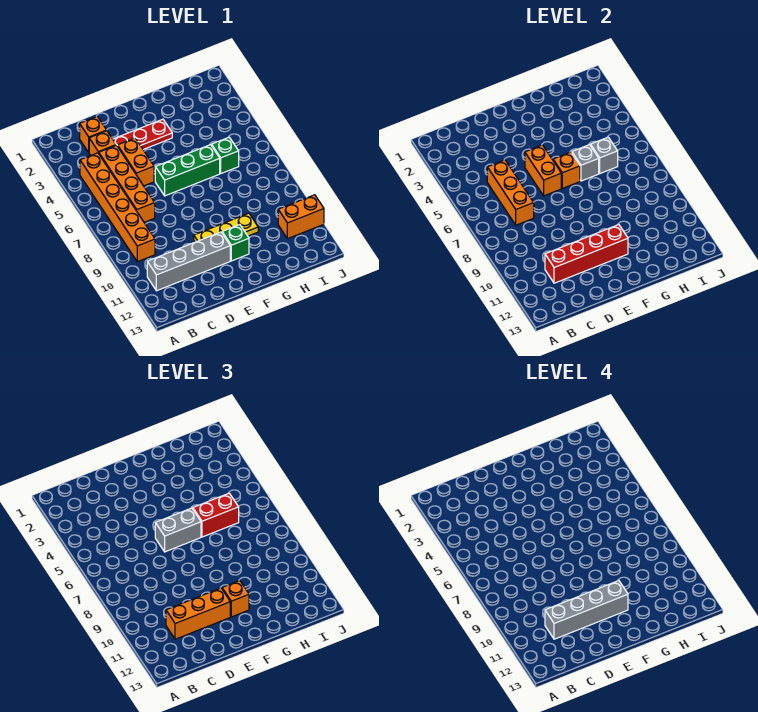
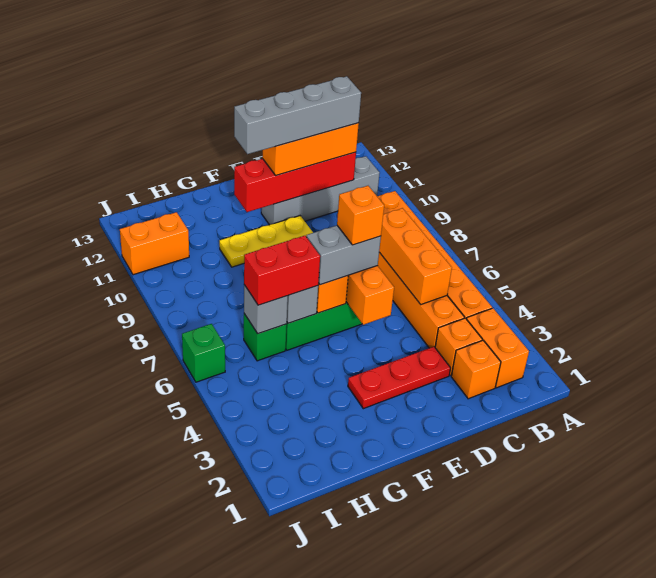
orange brick D4:D5 level 1 -> orange brick B2:B3 level 1
green brick F11 level 1 -> green brick J6 level 1
orange brick F11 level 3 -> orange brick E6 level 4

